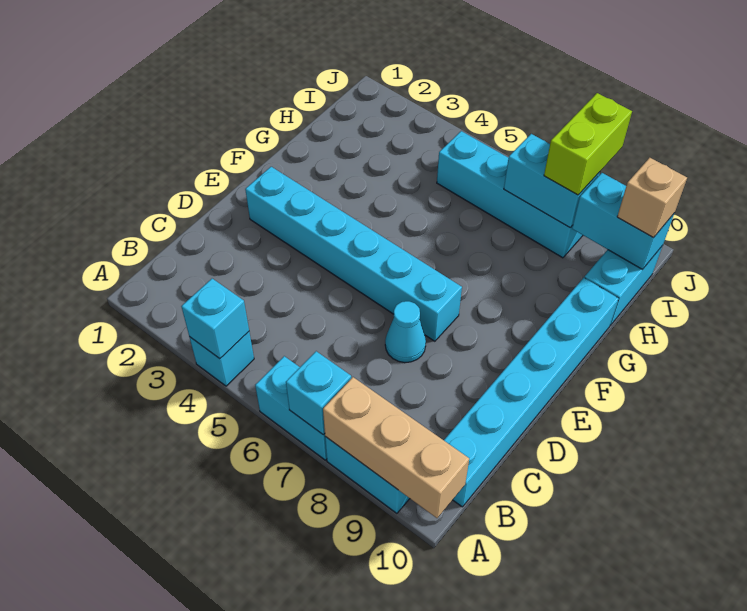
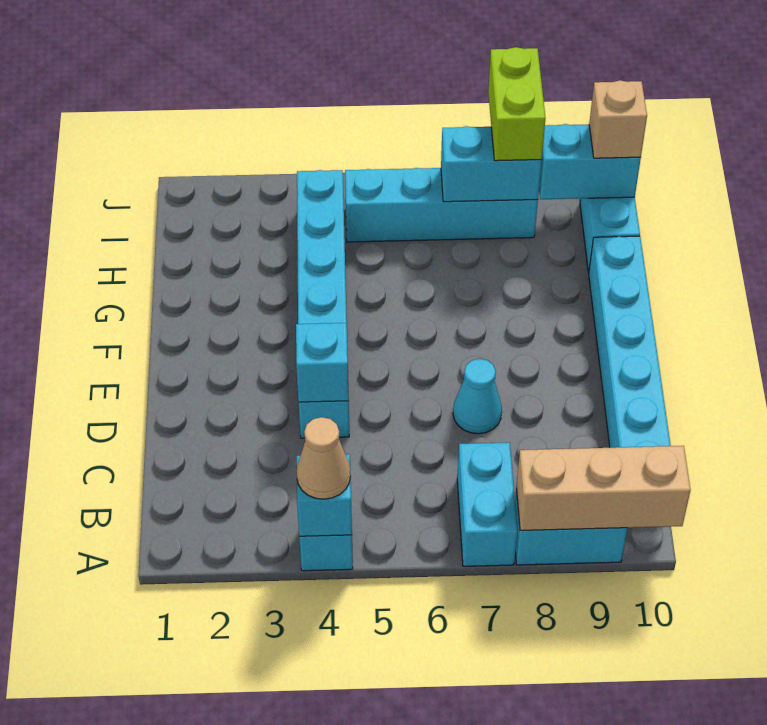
none -> tan cone A4 level 3
cyan brick A6:A7 level 1 -> cyan brick A7:B7 level 1
cyan brick A7 level 2 -> cyan brick D4 level 2
cyan brick E2:E7 level 1 -> cyan brick D4:I4 level 1

